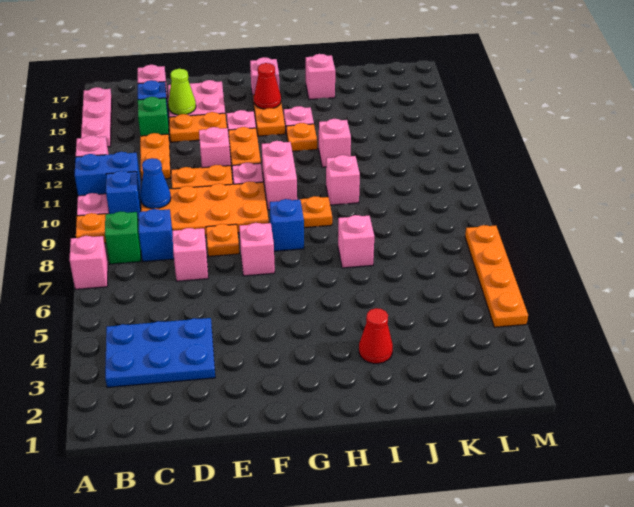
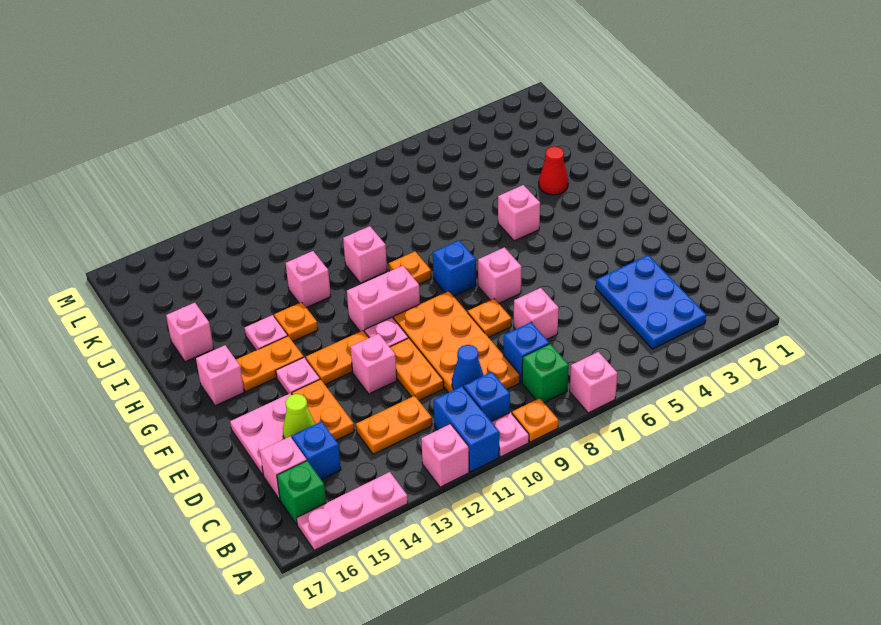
green brick C14 level 1 -> green brick B16 level 1
red cone G15 level 2 -> none
pink brick I7 level 1 -> pink brick H5 level 1
orange plate M4:M7 level 1 -> none

